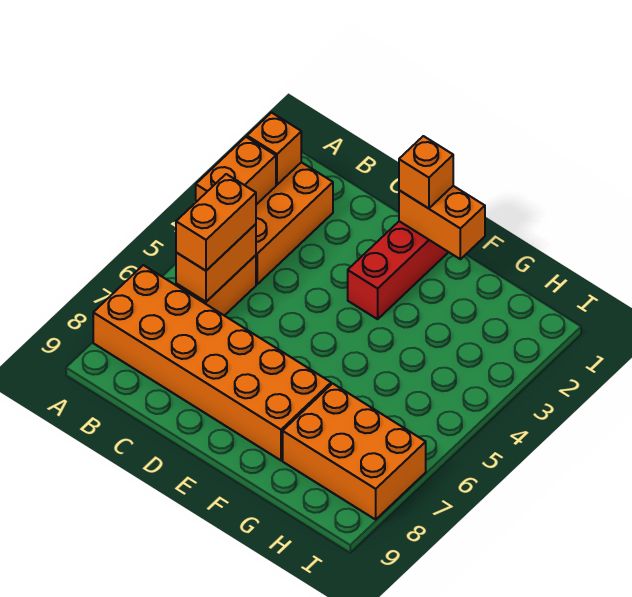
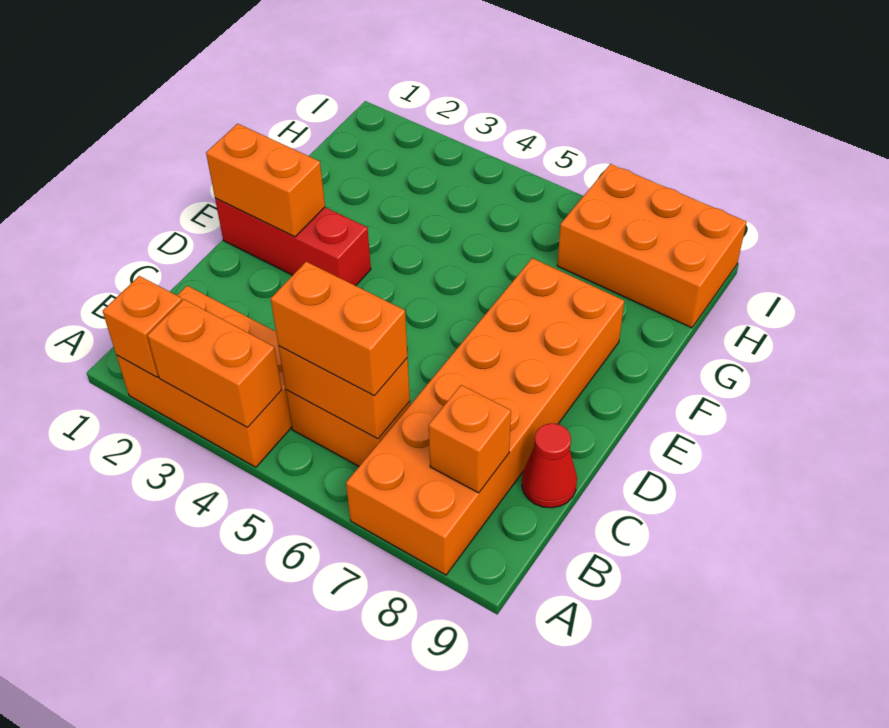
none -> red cone C9 level 1
orange brick E1:F1 level 2 -> orange brick E1:E2 level 2
orange brick E1 level 3 -> orange brick B8 level 2
orange brick G7:I8 level 1 -> orange brick H7:I9 level 1

